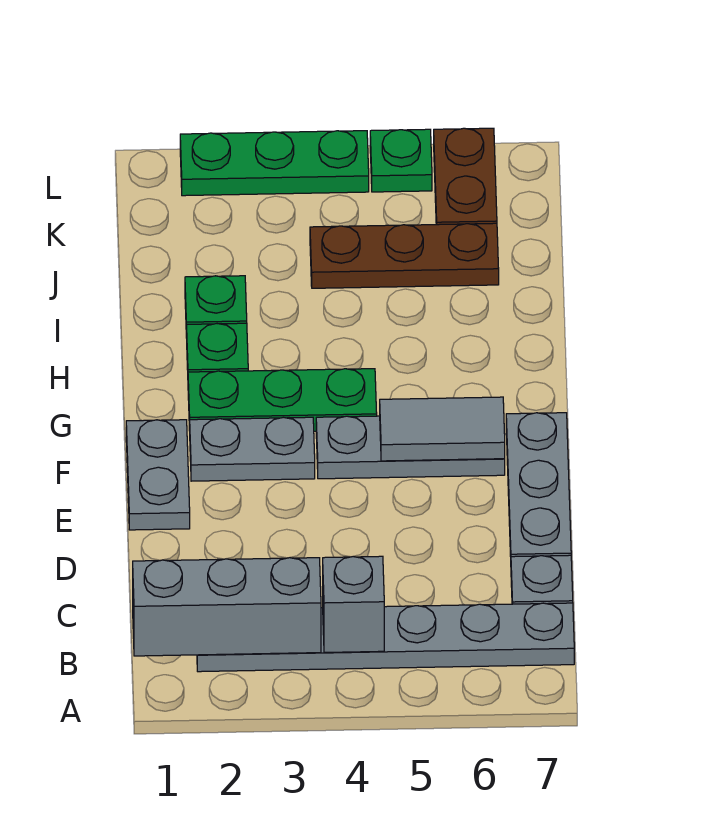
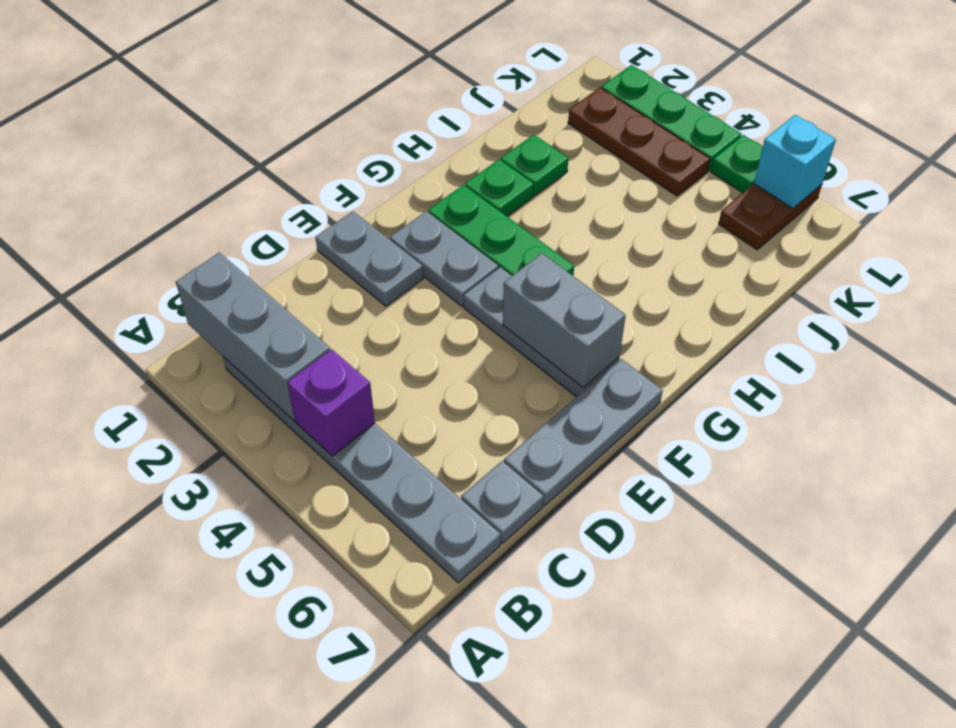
grey brick B4 level 2 -> purple brick B4 level 2
grey plate E1:F1 level 1 -> grey plate E1:E2 level 1
grey tile F5:F6 level 2 -> grey brick F5:F6 level 2
brown plate J4:J6 level 1 -> brown plate K2:K4 level 1
none -> cyan brick L6 level 2

